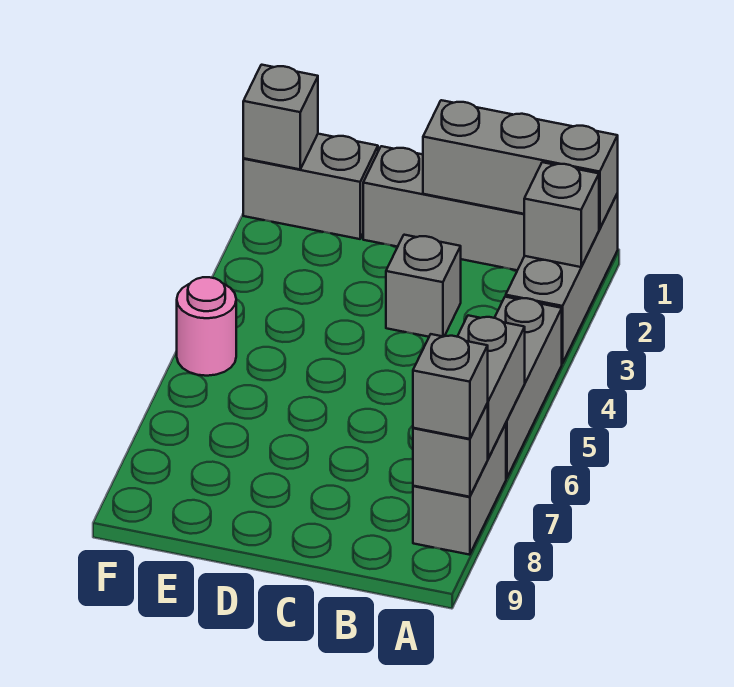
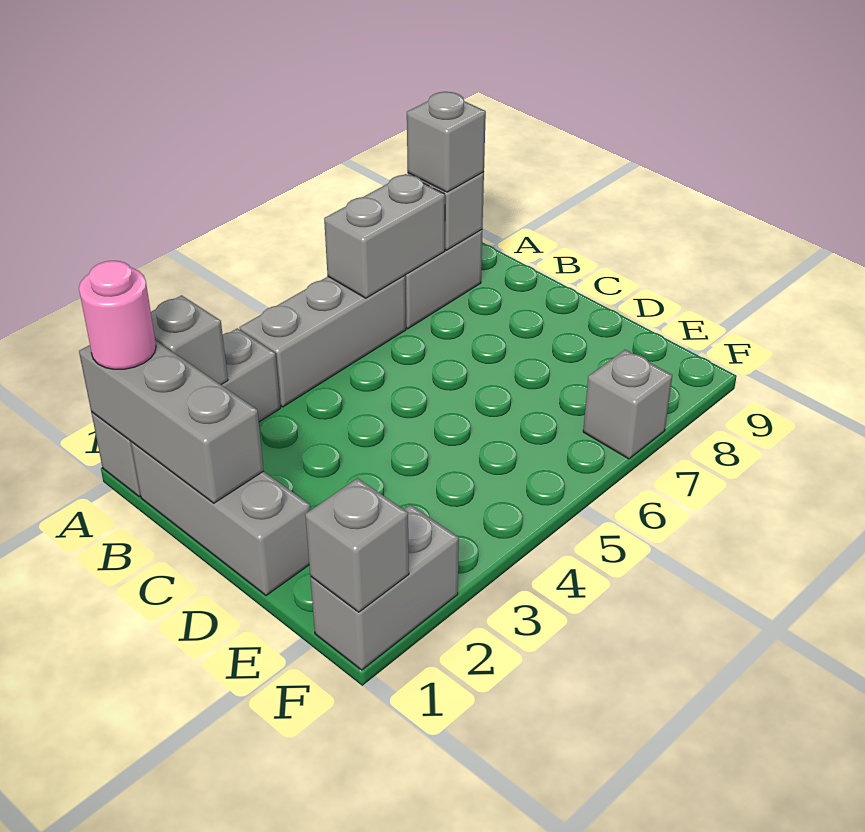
grey brick C3 level 1 -> grey brick F7 level 1
grey brick E1:F1 level 1 -> grey brick F1:F2 level 1
pink round brick F5 level 1 -> pink round brick A1 level 3

